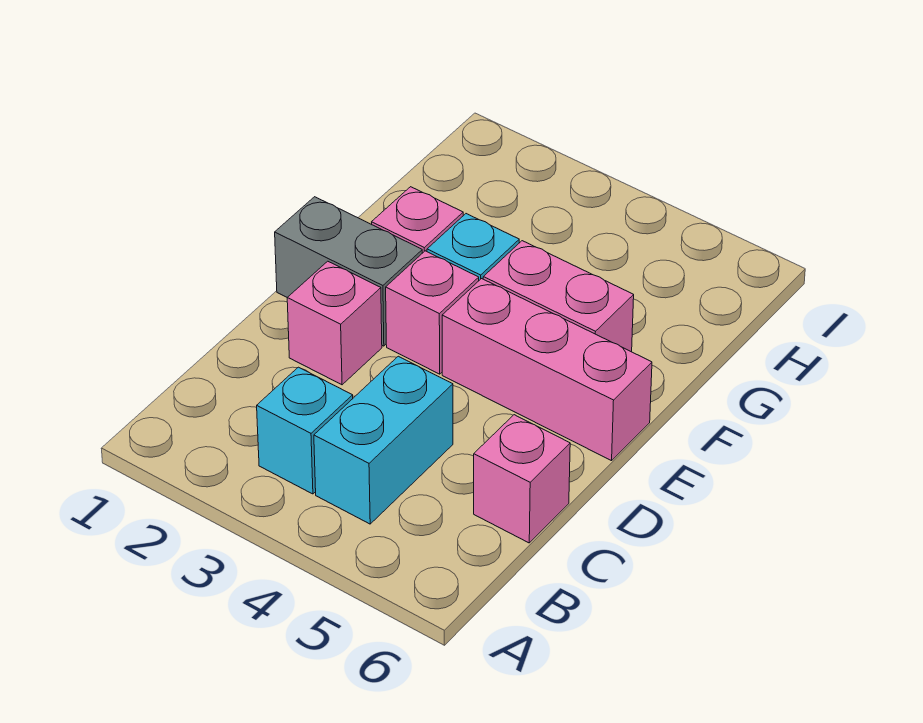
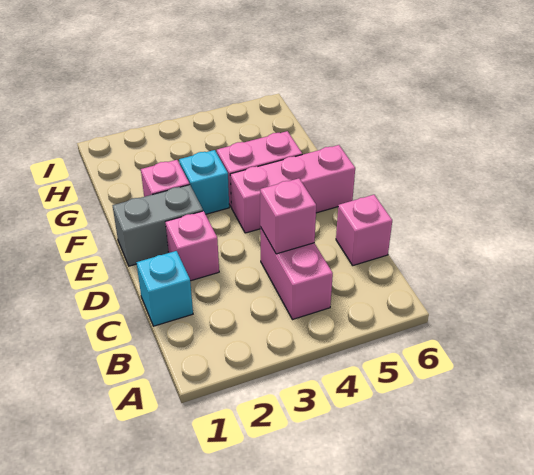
cyan brick B3 level 1 -> cyan brick C1 level 1
cyan brick B4:C4 level 1 -> pink brick B4:C4 level 1
pink brick E3 level 1 -> pink brick C4 level 2

